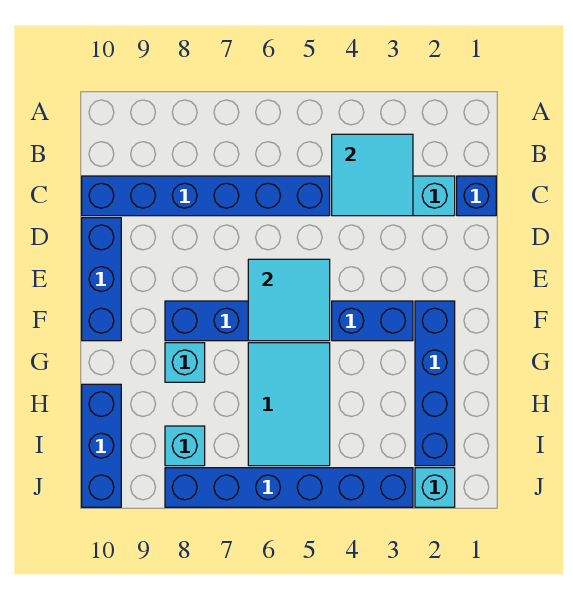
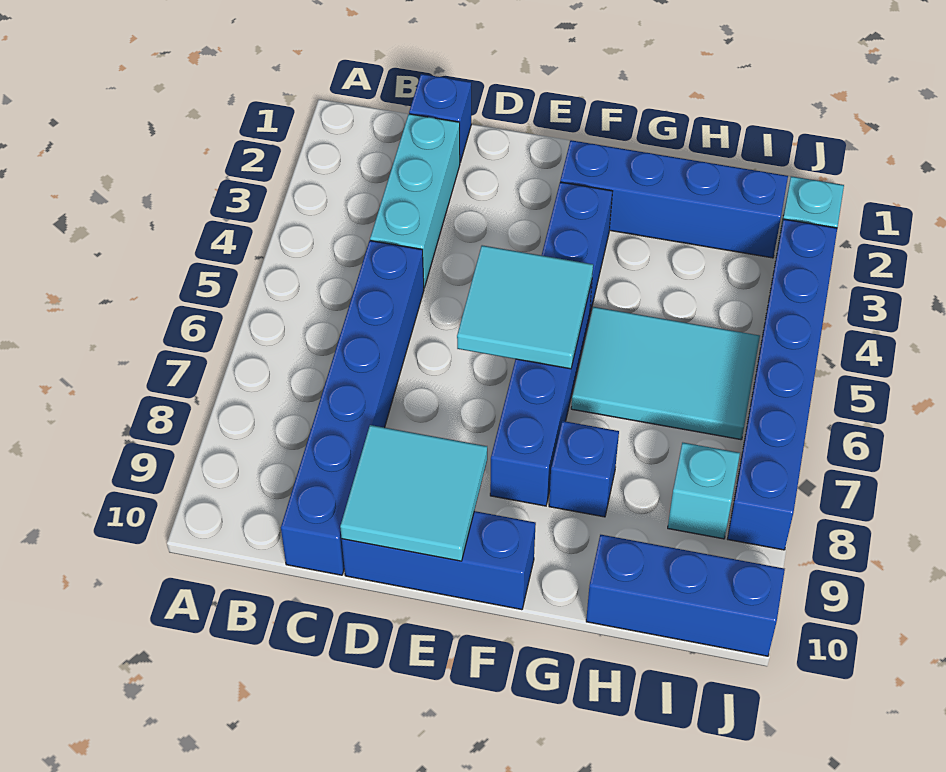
cyan tile B3:C4 level 2 -> cyan tile D9:E10 level 2
cyan brick G8 level 1 -> blue brick G8 level 1

